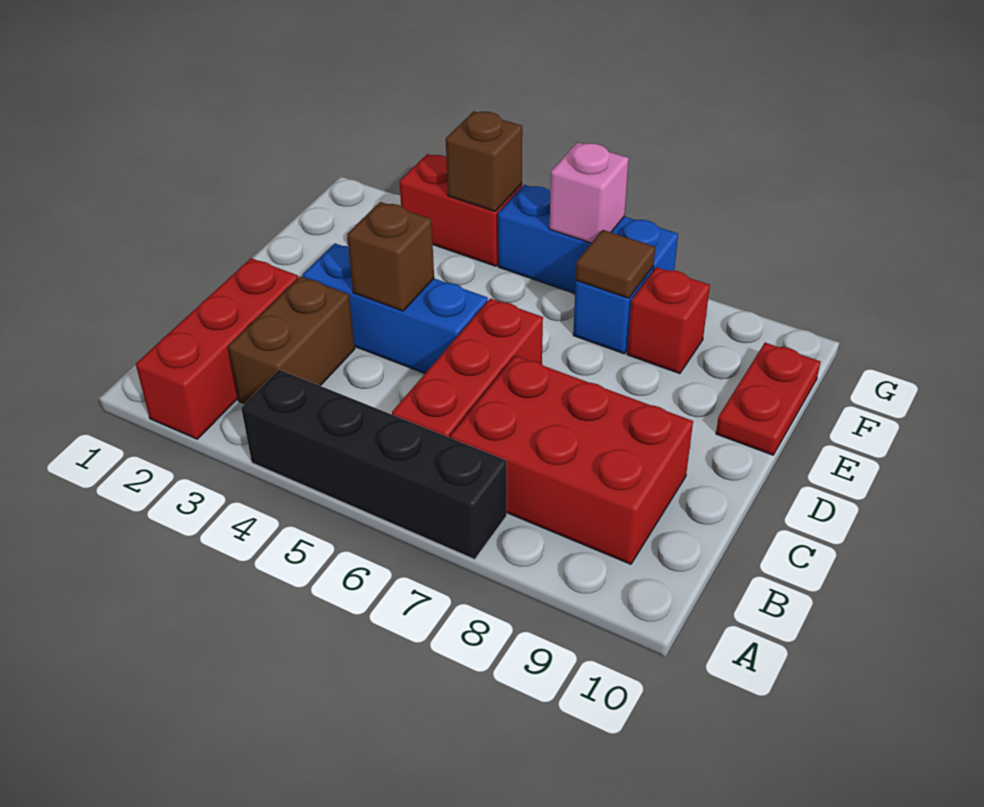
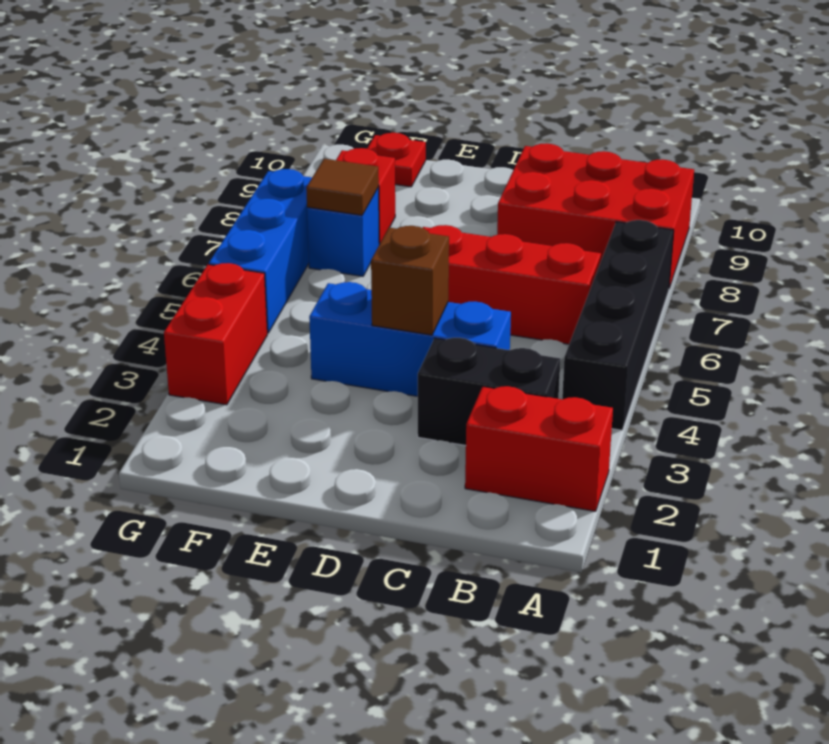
red brick A2:C2 level 1 -> red brick A2:B2 level 1
brown brick B3:C3 level 1 -> black brick B3:C3 level 1
red brick B7:C9 level 1 -> red brick A8:C9 level 1
blue brick D3:D5 level 1 -> blue brick C4:E4 level 1
red plate E10:F10 level 1 -> red plate F10 level 1
brown brick G4 level 2 -> none
pink brick G6 level 2 -> none

